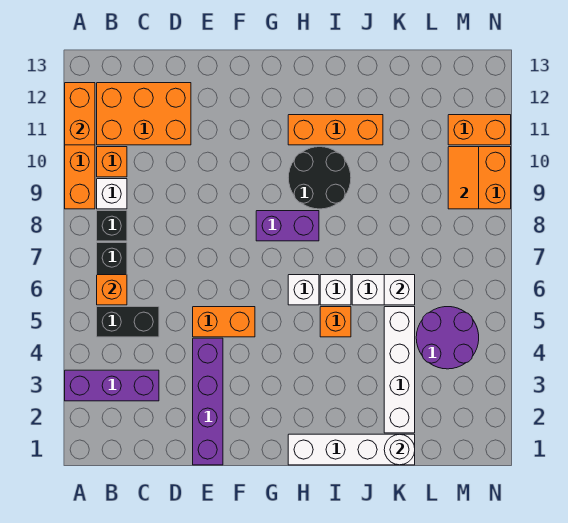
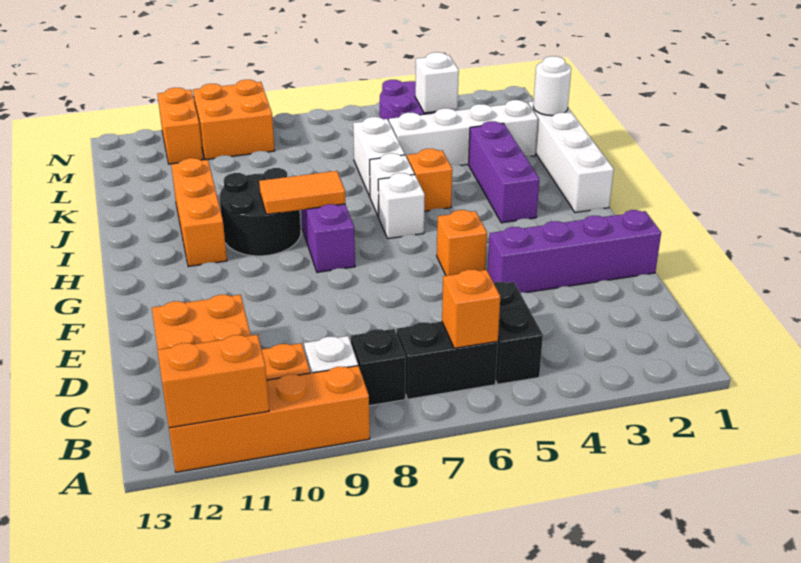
purple brick A3:C3 level 1 -> purple brick H3:J3 level 1
orange brick E5:F5 level 1 -> orange brick F5 level 1
white brick K6 level 2 -> white brick L4 level 2
orange tile M9:M10 level 2 -> orange tile H8:H9 level 2

